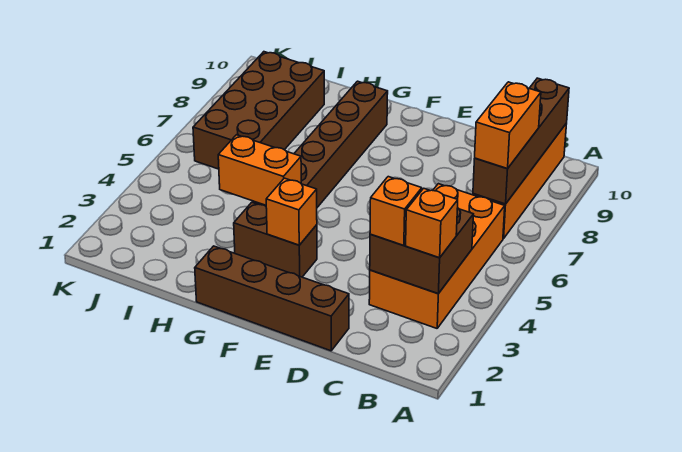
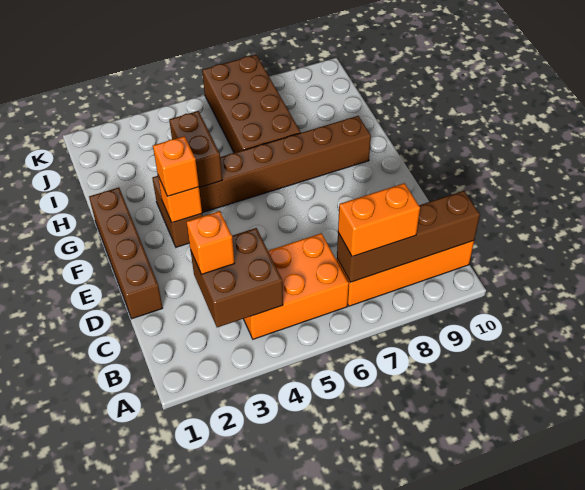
orange brick B3:C6 level 1 -> orange brick B4:C6 level 1
orange brick B3 level 3 -> orange brick F3 level 3
orange brick G4:H4 level 2 -> brown brick G4:H4 level 2
brown brick I6:J9 level 1 -> brown brick H6:K7 level 1

